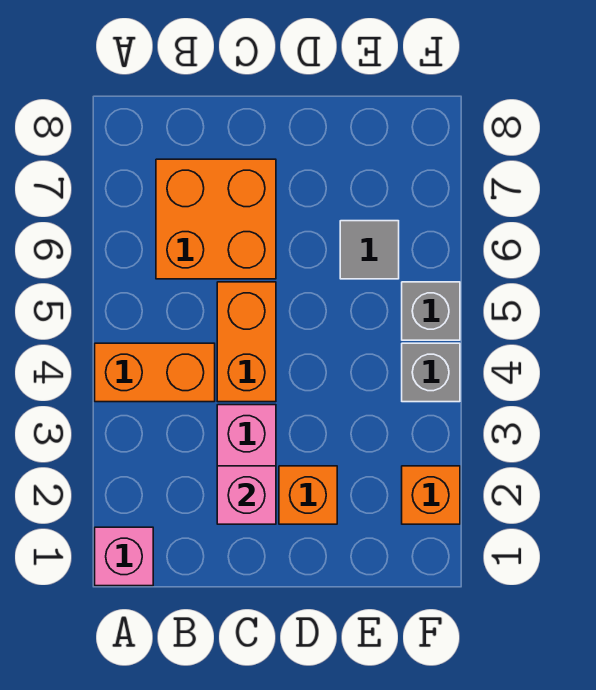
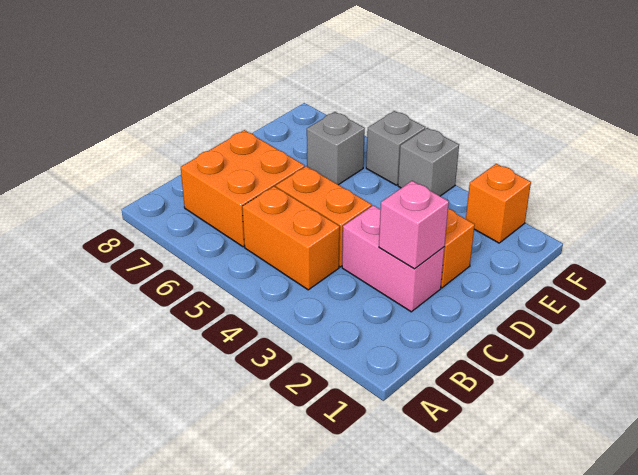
pink brick A1 level 1 -> none
orange brick A4:B4 level 1 -> orange brick B4:B5 level 1
grey tile E6 level 1 -> grey brick E6 level 1

